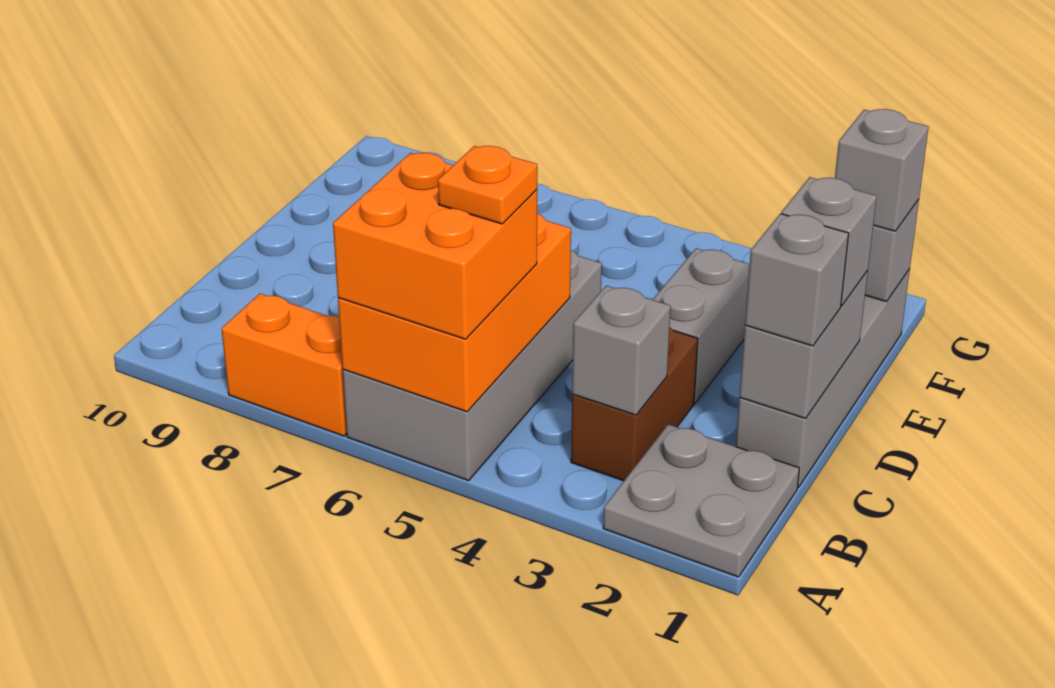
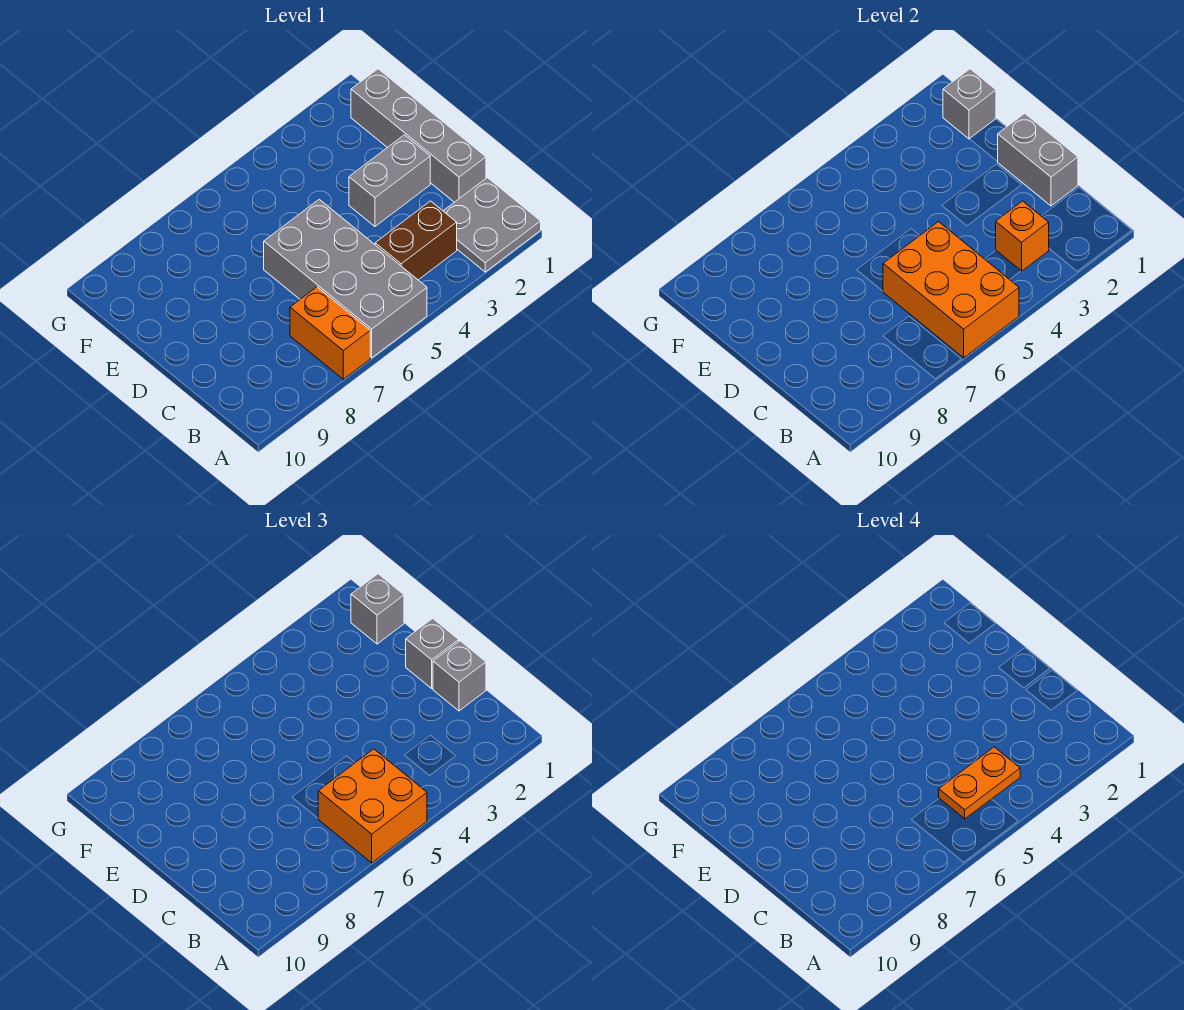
orange brick A7:A8 level 1 -> orange brick A7:B7 level 1
brown brick B3:C3 level 1 -> brown brick B3:B4 level 1
grey brick B3 level 2 -> orange brick B3 level 2
orange plate B5 level 4 -> orange plate B4:B5 level 4
grey brick D3:E3 level 1 -> grey brick D2:D3 level 1

